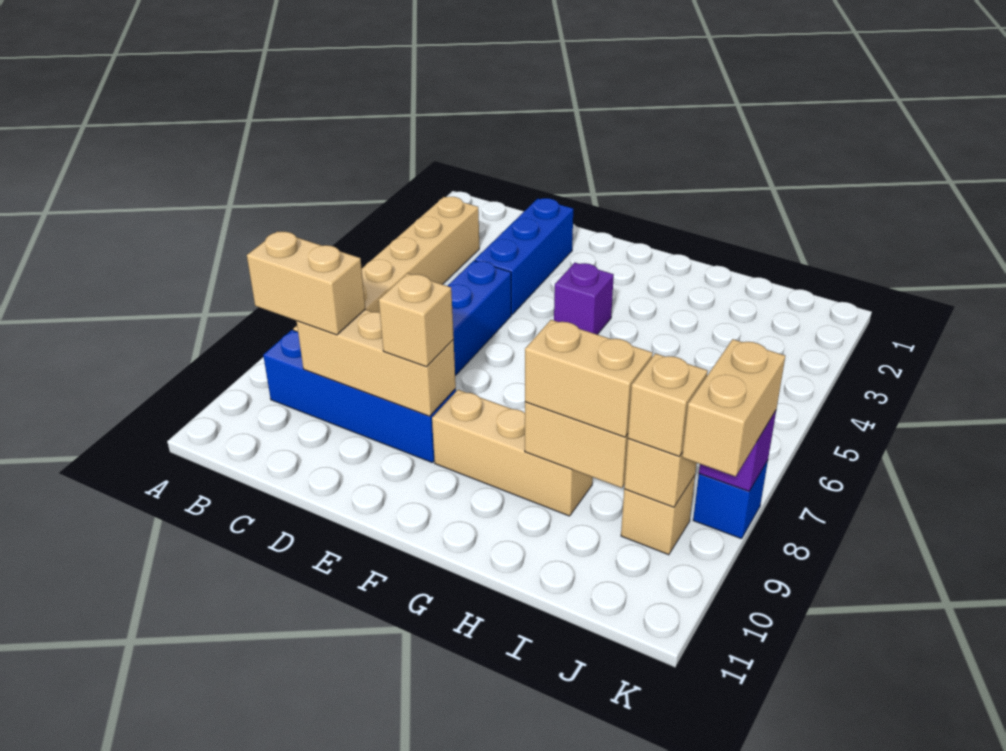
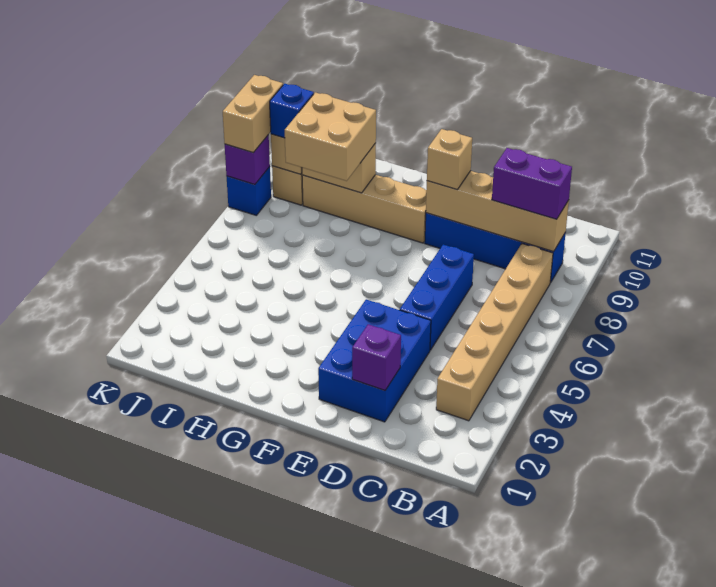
tan brick B9:C9 level 3 -> purple brick B9:C9 level 3
tan brick C9:E9 level 2 -> tan brick B9:E9 level 2
blue brick D2:D4 level 1 -> blue brick D2:E4 level 1
purple brick F4 level 1 -> purple brick D2 level 2
tan brick F9:H9 level 1 -> tan brick F9:I9 level 1
tan brick H9:I9 level 3 -> tan brick H8:I9 level 3
tan brick J9 level 3 -> blue brick J9 level 3

